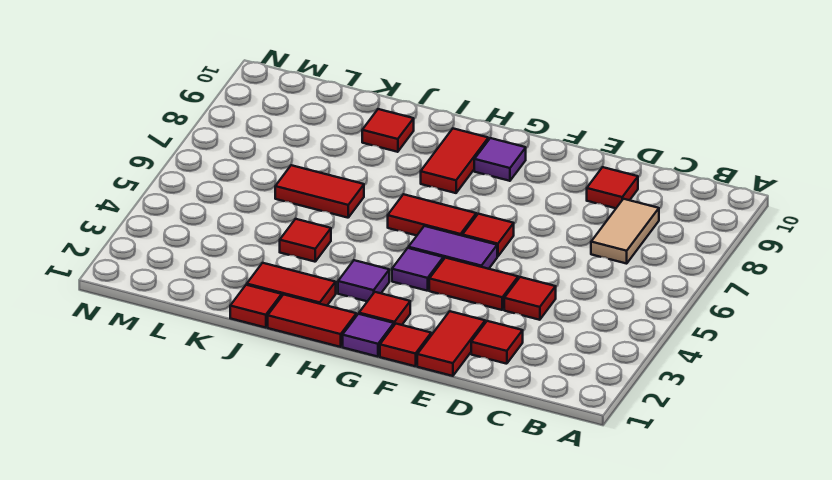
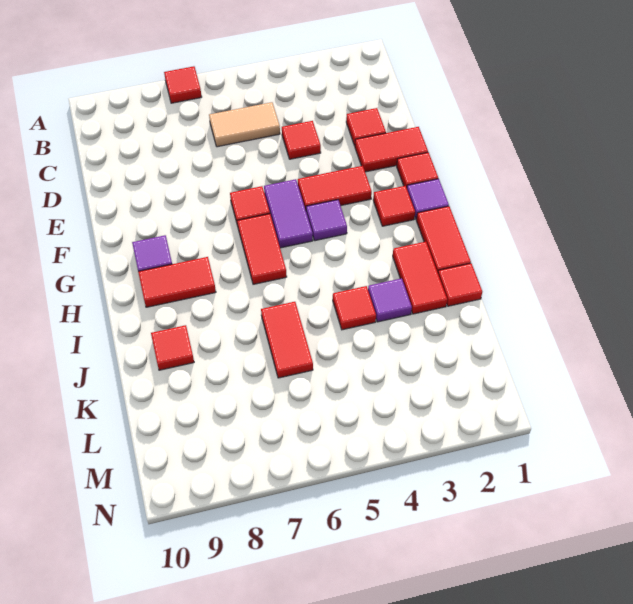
tan tile C7:C8 level 1 -> tan tile C5:C6 level 1
red tile D9 level 1 -> red tile A7 level 1
red tile E4:F4 level 1 -> red tile F3:F4 level 1
purple tile H3 level 1 -> purple tile J3 level 1

